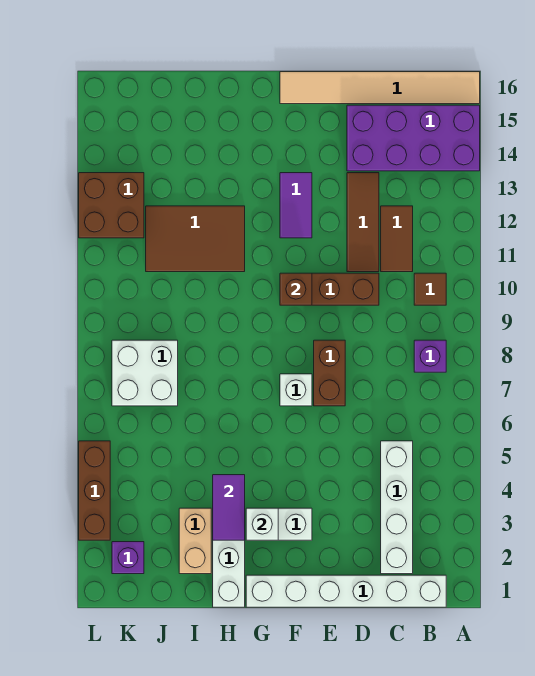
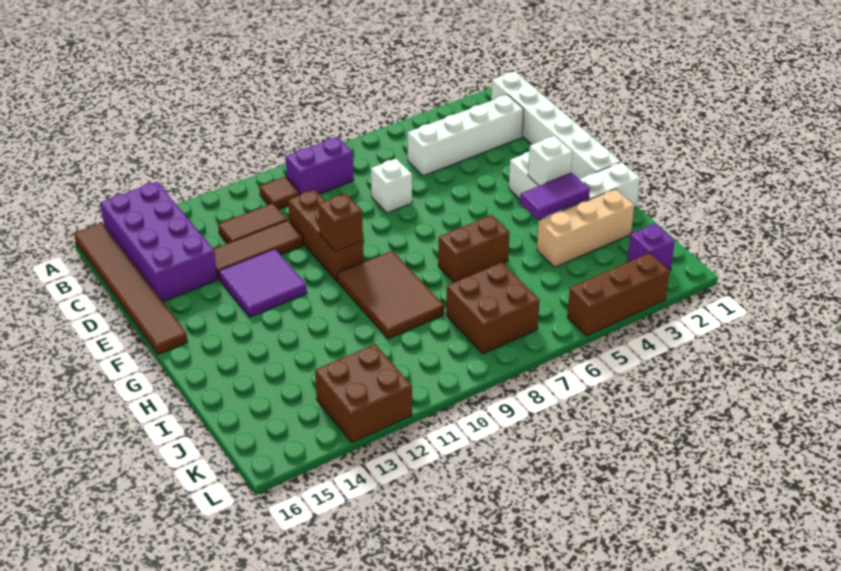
tan tile A16:F16 level 1 -> brown tile A16:F16 level 1
purple brick B8 level 1 -> purple brick B8:B9 level 1
brown brick E7:E8 level 1 -> brown brick H6:H7 level 1
white brick F7 level 1 -> white brick D7 level 1
purple tile F12:F13 level 1 -> purple tile E12:F13 level 1
brown tile H11:J12 level 1 -> brown tile G9:I10 level 1
tan brick I2:I3 level 1 -> tan brick I2:I4 level 1
white brick J7:K8 level 1 -> brown brick J7:K8 level 1

